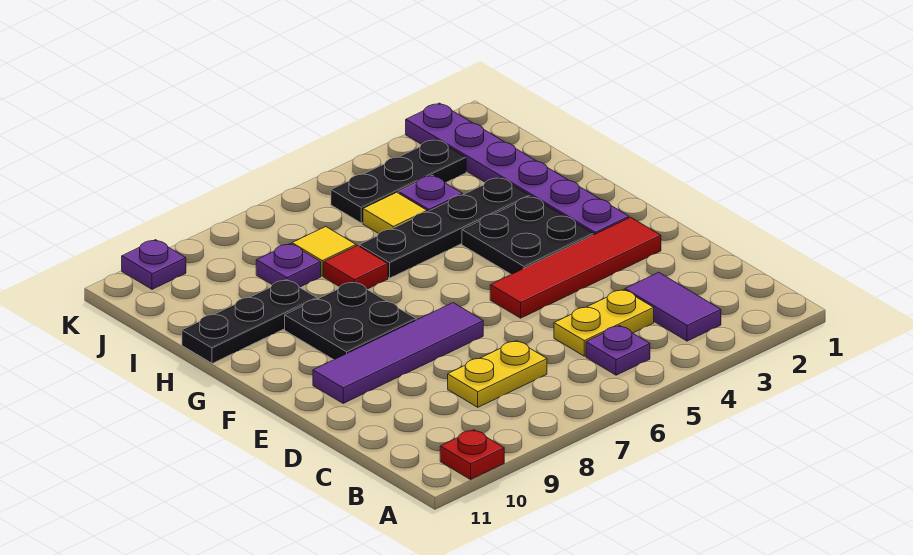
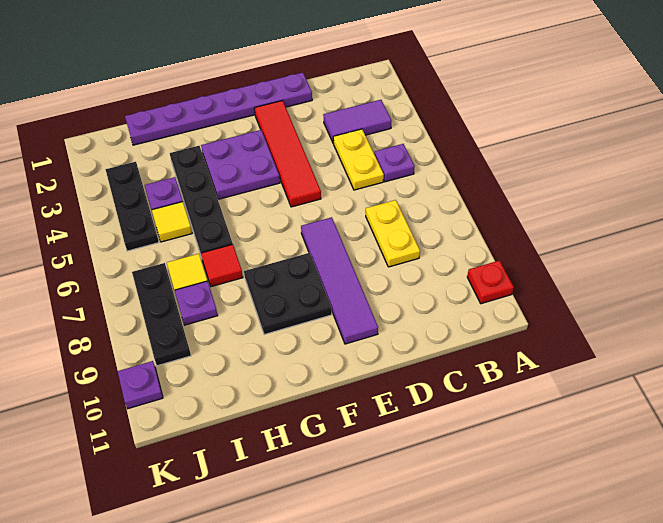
purple plate F2:K2 level 1 -> purple plate D1:I1 level 1
black plate F3:G4 level 1 -> purple plate F3:G4 level 1
black plate H9:H11 level 1 -> black plate J7:J9 level 1

